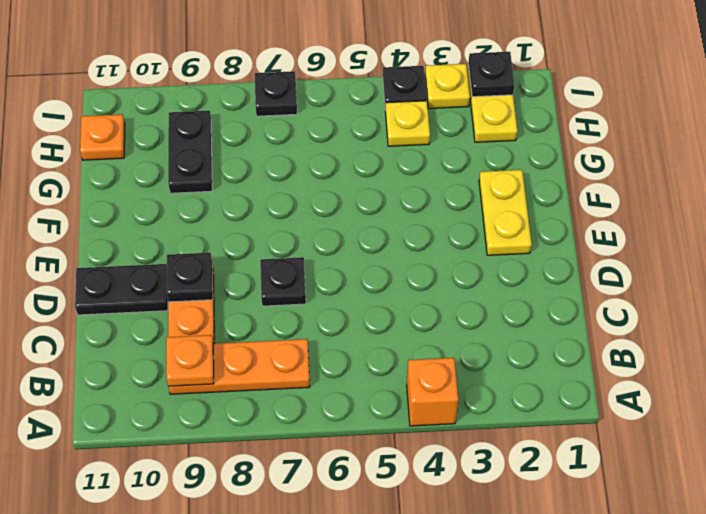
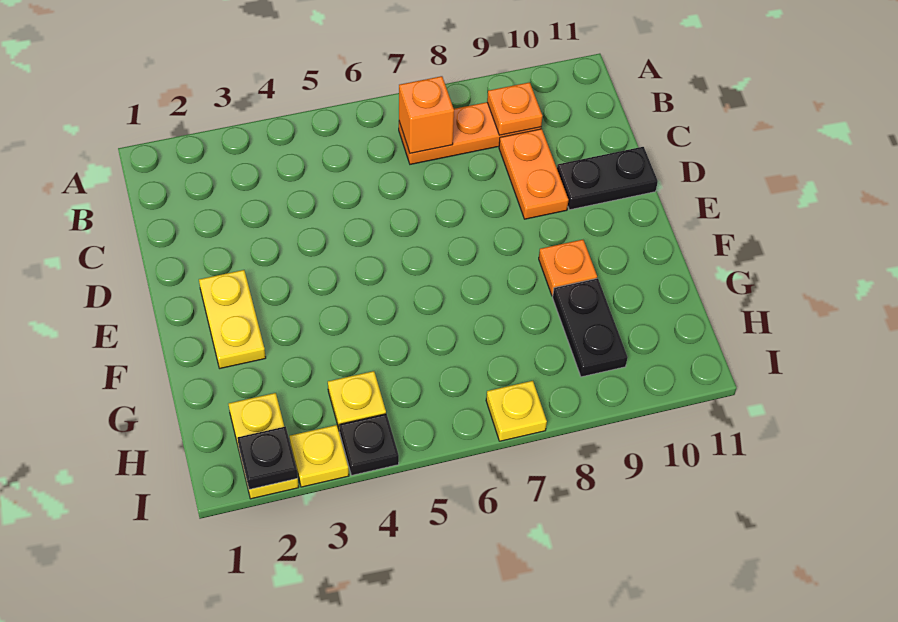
orange brick A4 level 1 -> orange brick B7 level 2
black plate D7 level 1 -> none
black plate D9 level 2 -> none
orange plate H11 level 1 -> orange plate F9 level 1
black plate I7 level 1 -> yellow plate I7 level 1

